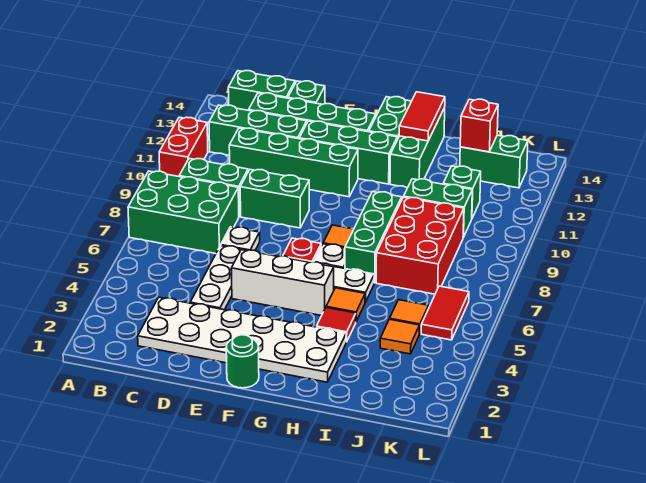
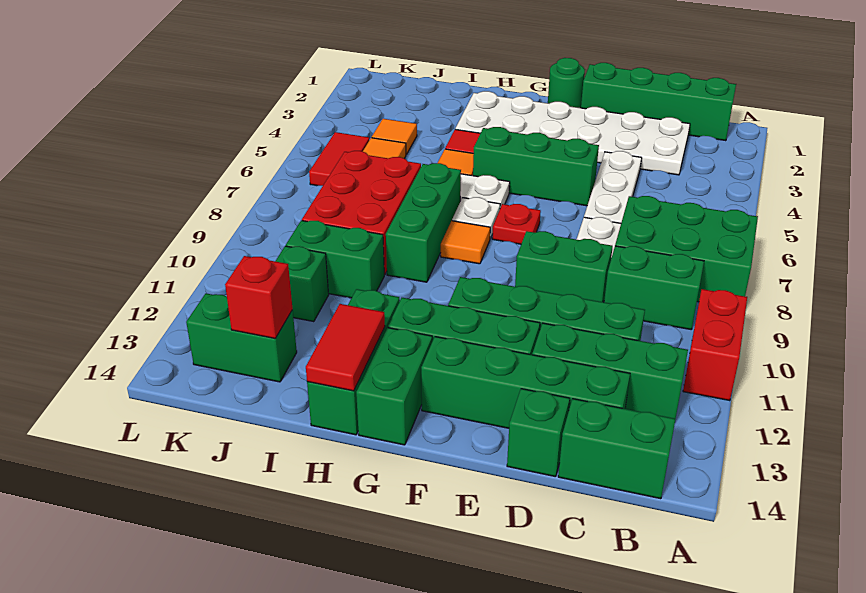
none -> green brick B1:E1 level 1
white brick E5:G5 level 1 -> green brick E5:G5 level 1

